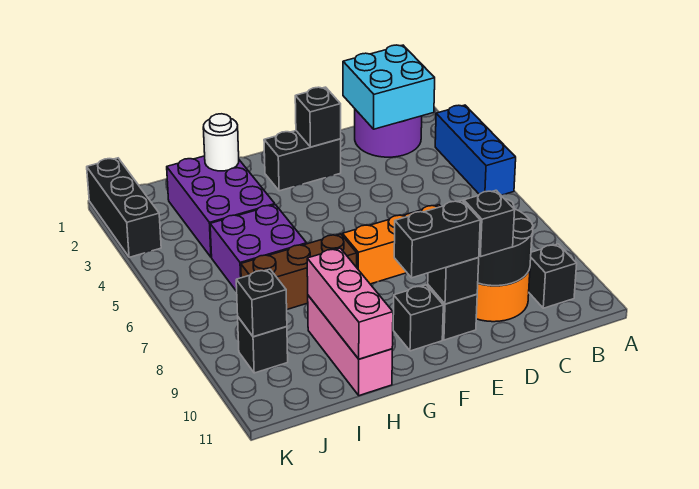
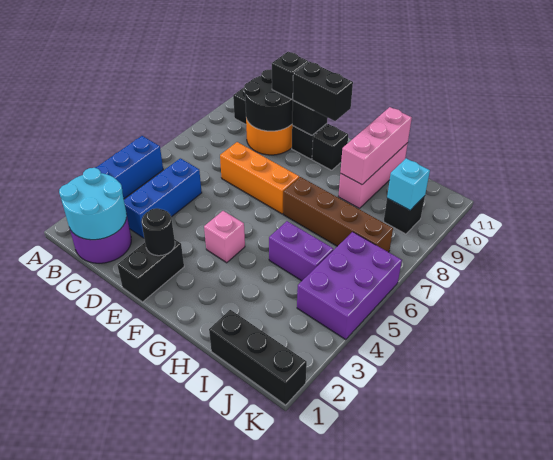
cyan brick B1:C2 level 2 -> cyan round brick B1:C2 level 2
none -> blue brick C3:C5 level 1
black brick E2:F2 level 1 -> black brick E1:E2 level 1
black brick E2 level 2 -> black round brick E2 level 2
none -> pink brick F4 level 1
brown brick G7:I7 level 1 -> brown brick G7:J7 level 1
purple brick H2:I4 level 1 -> purple brick J4:K6 level 1
white round brick H2 level 2 -> none
purple brick H5:I6 level 1 -> purple brick H5:I5 level 1
black brick J9 level 2 -> cyan brick J9 level 2
black brick K1:K3 level 1 -> black brick I1:K1 level 1

